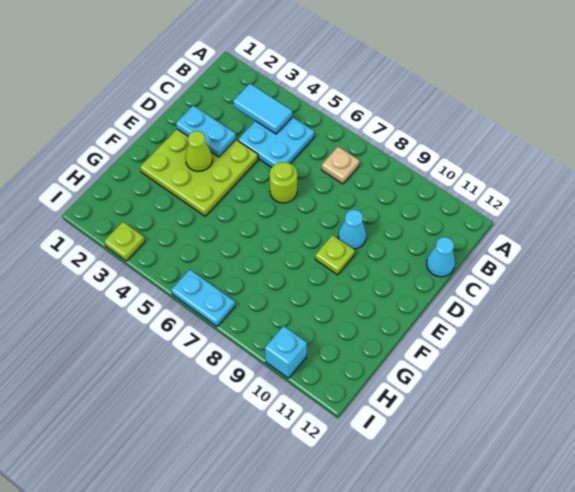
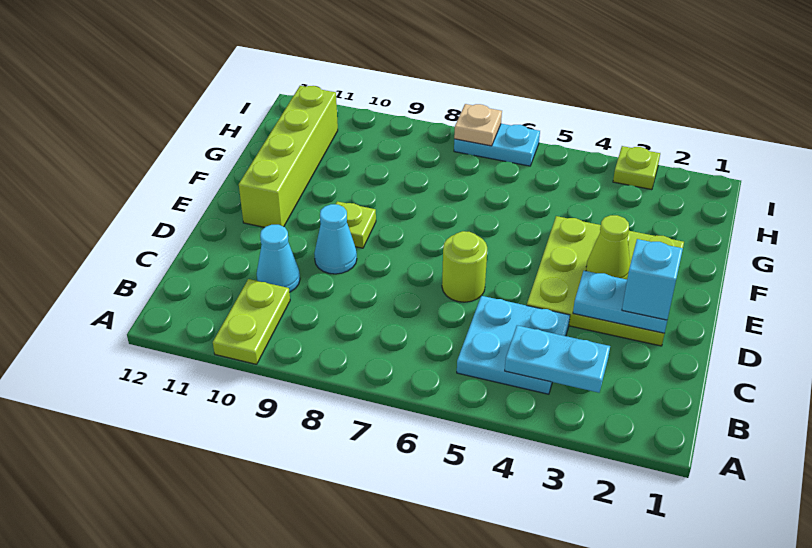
none -> lime plate A10:B10 level 1
cyan tile B3:B4 level 2 -> cyan plate B3:B4 level 2
tan plate B7 level 1 -> tan plate I7 level 2
cyan cone C12 level 1 -> cyan cone C10 level 1
none -> lime brick E11:H11 level 1
cyan brick I10 level 1 -> cyan brick D2 level 3

